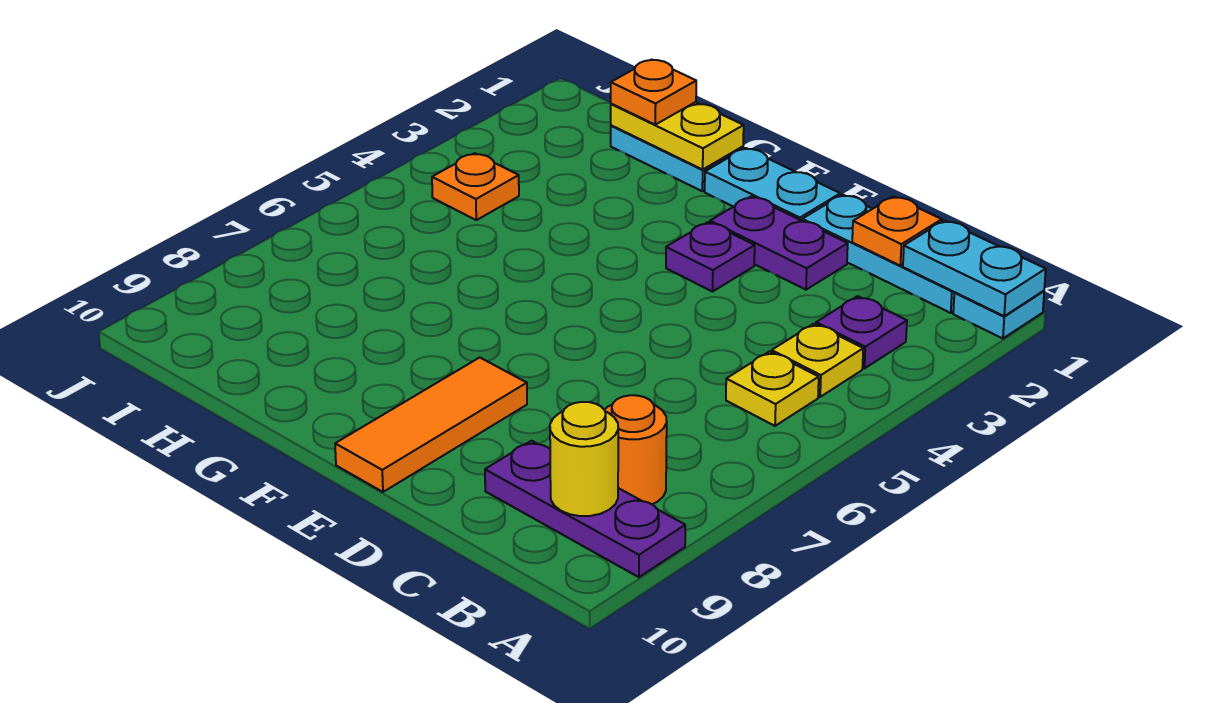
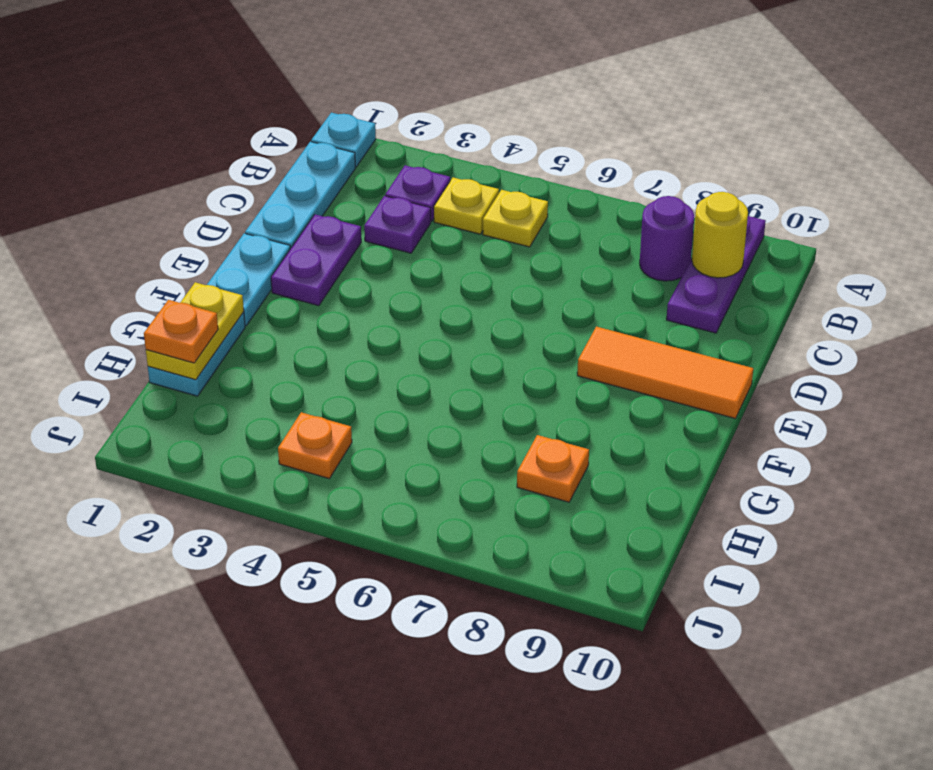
cyan plate A1:B1 level 2 -> none
orange round brick B8 level 1 -> purple round brick B8 level 1
orange plate C1 level 2 -> orange plate H8 level 1
purple plate E3 level 1 -> purple plate C3 level 1

